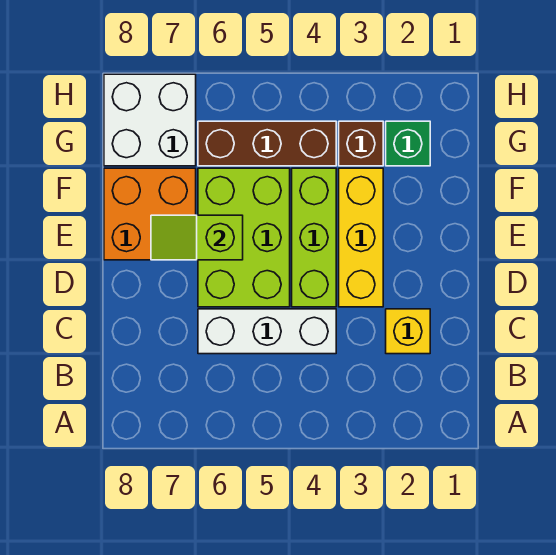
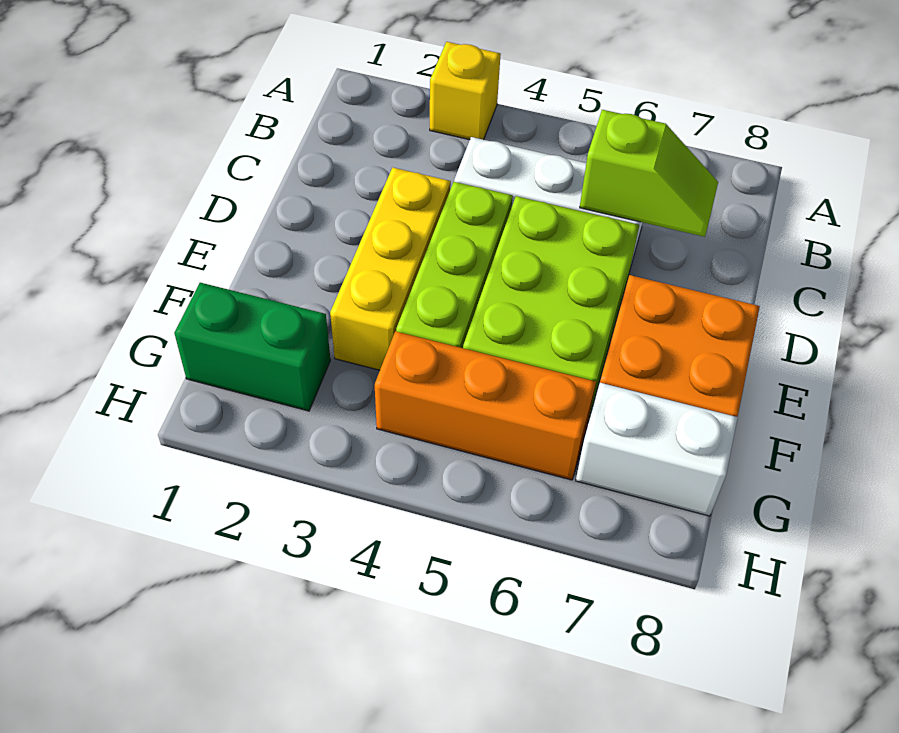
yellow brick C2 level 1 -> yellow brick A3 level 1
lime slope E6:E7 level 2 top 6 -> lime slope C6:C7 level 2 top 6
green brick G2 level 1 -> green brick G1:G2 level 1
brown brick G3 level 1 -> none
brown brick G4:G6 level 1 -> orange brick G4:G6 level 1
white brick G7:H8 level 1 -> white brick G7:G8 level 1

